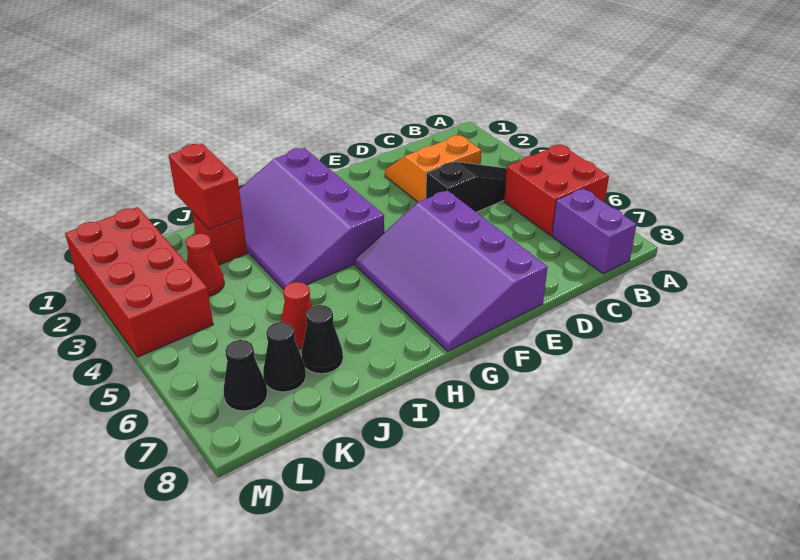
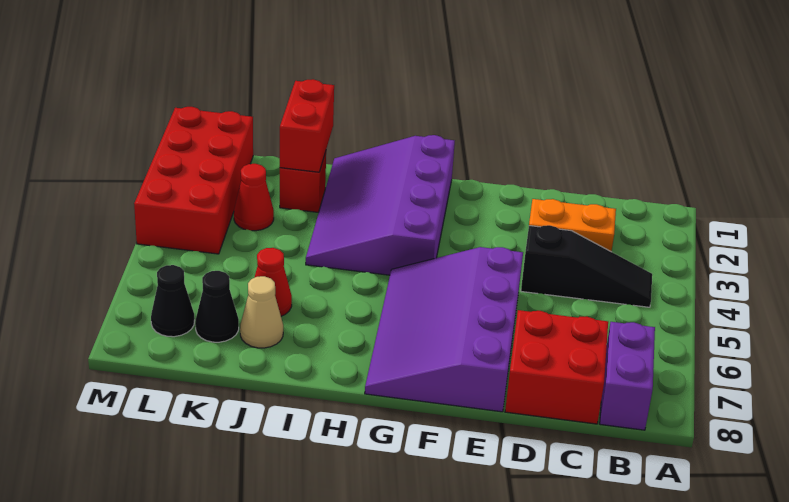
red brick A5:B6 level 1 -> red brick C7:D8 level 1
black cone J7 level 1 -> tan cone J7 level 1

